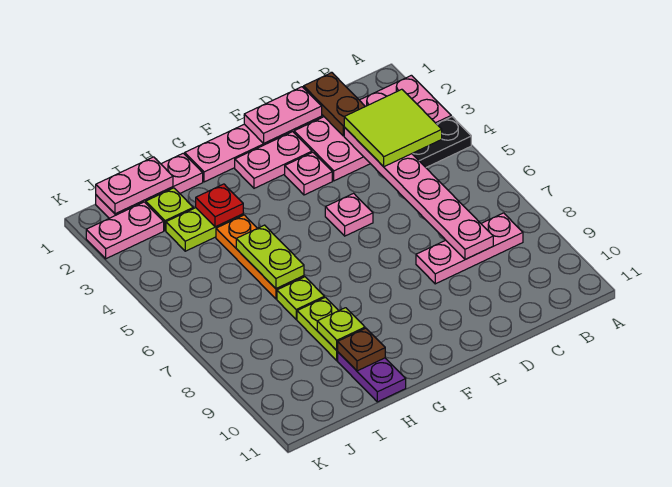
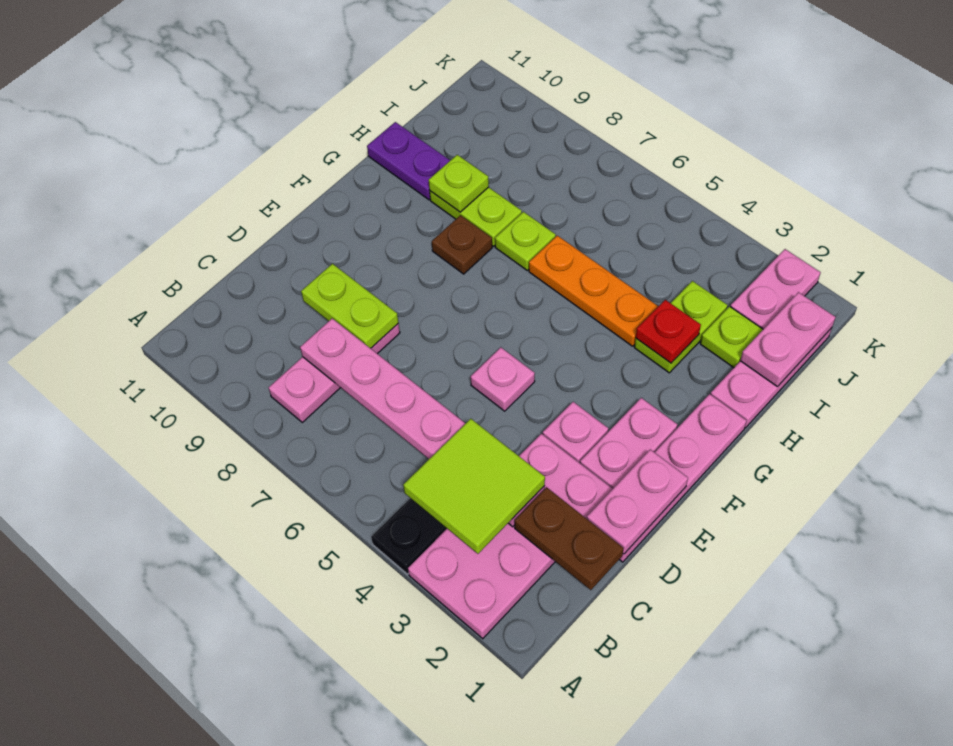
lime plate H5:H6 level 2 -> lime plate D8:D9 level 2
brown plate H10 level 2 -> brown plate G8 level 1

